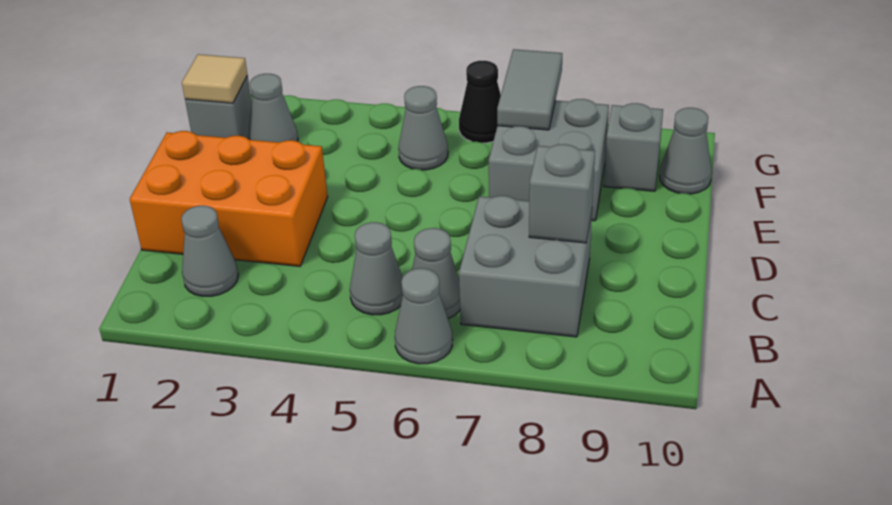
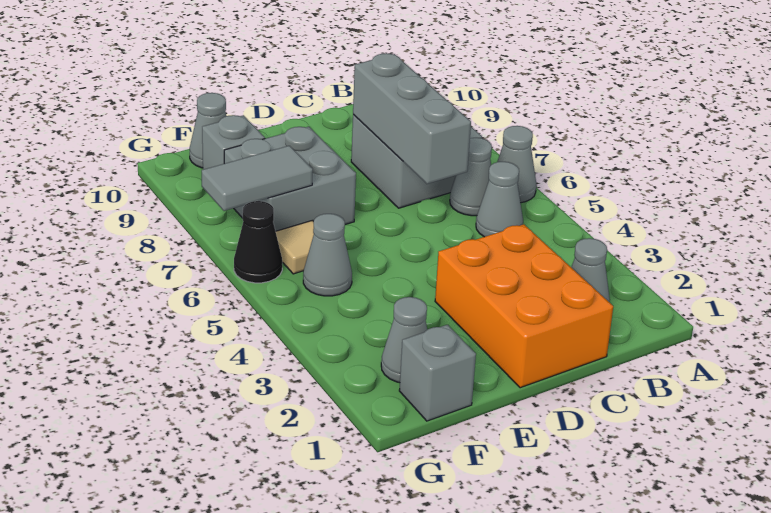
grey brick C8 level 2 -> grey brick C6:C8 level 2
tan tile F1 level 2 -> tan tile F6 level 1

